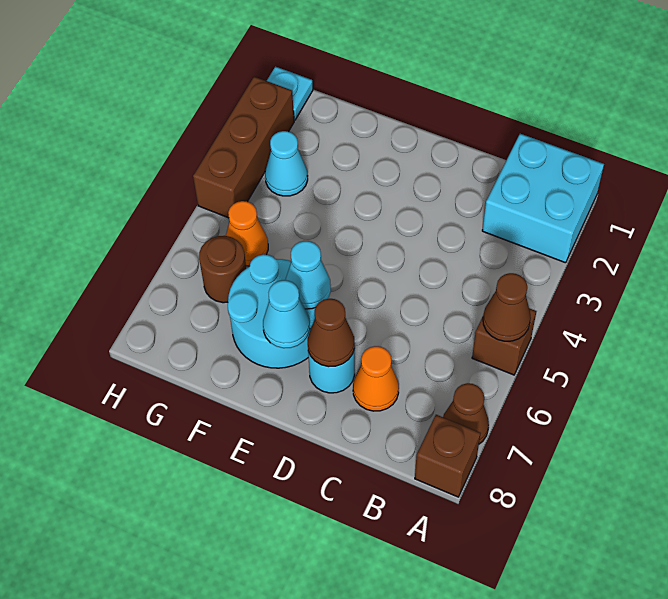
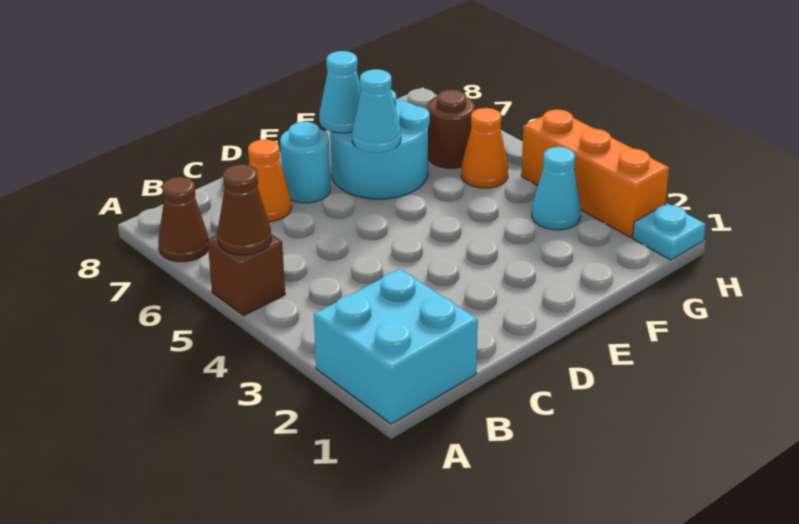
brown brick A8 level 1 -> none
brown cone D7 level 2 -> none
brown brick H2:H4 level 1 -> orange brick H2:H4 level 1

